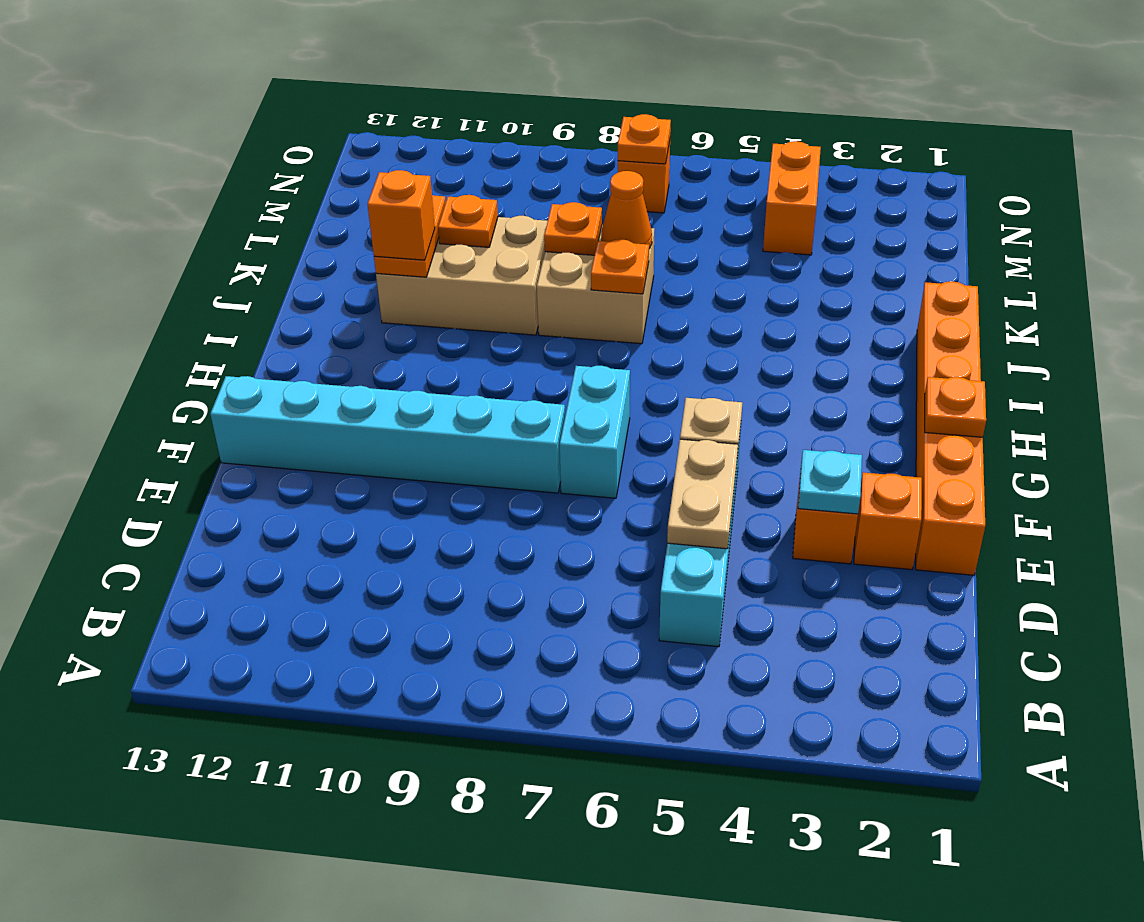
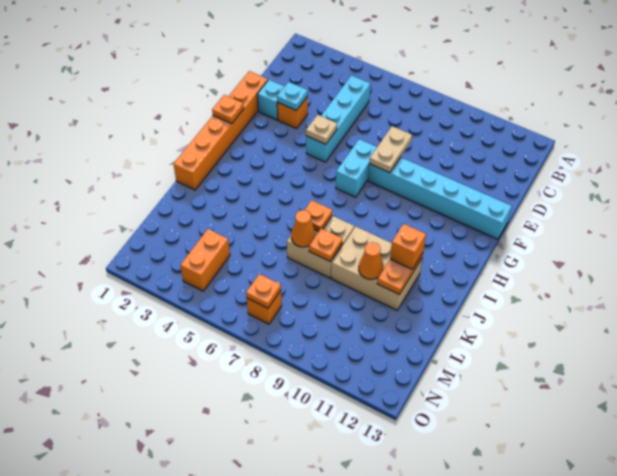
tan plate D5:E5 level 2 -> tan plate E8:F8 level 2
orange brick E2 level 1 -> cyan brick E2 level 1
orange plate K10 level 2 -> orange cone K10 level 2

